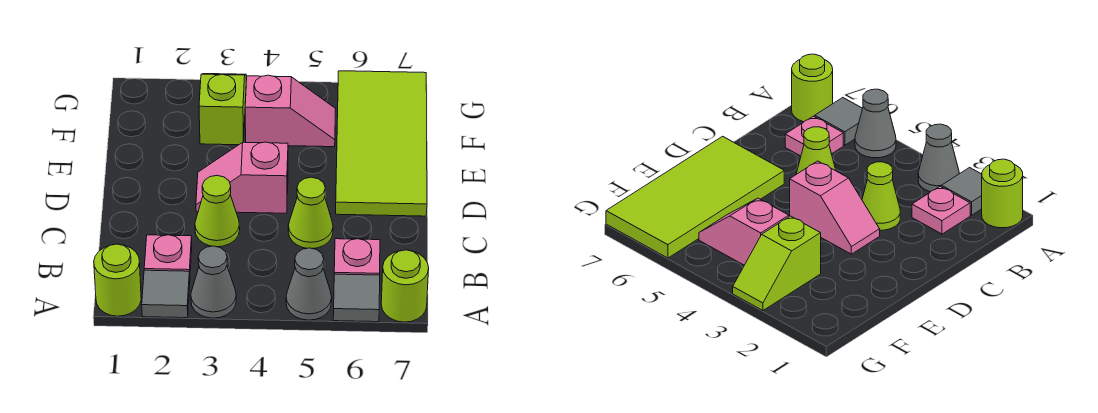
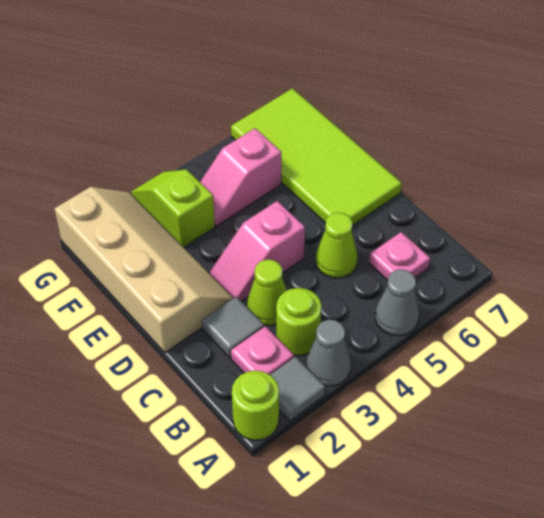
grey tile A6 level 1 -> grey tile C2 level 1
lime round brick A7 level 1 -> lime round brick B3 level 1
none -> tan slope D1:G2 level 1 top 1
pink slope F4:F5 level 1 top 4 -> pink slope F4:F5 level 1 top 5

